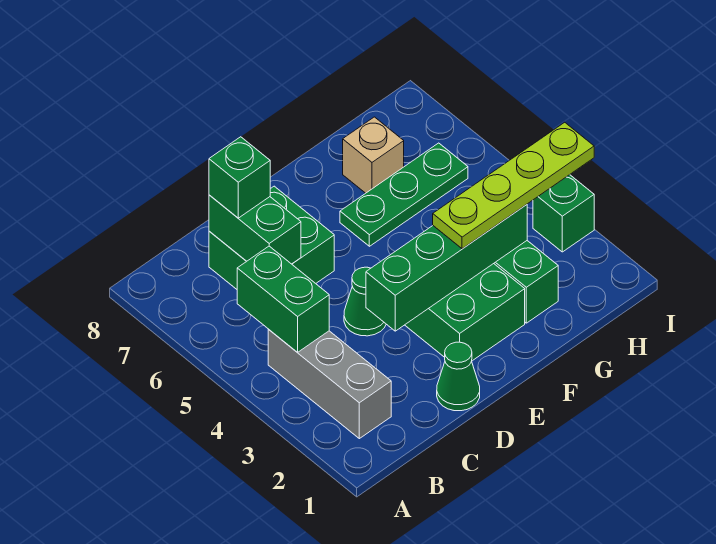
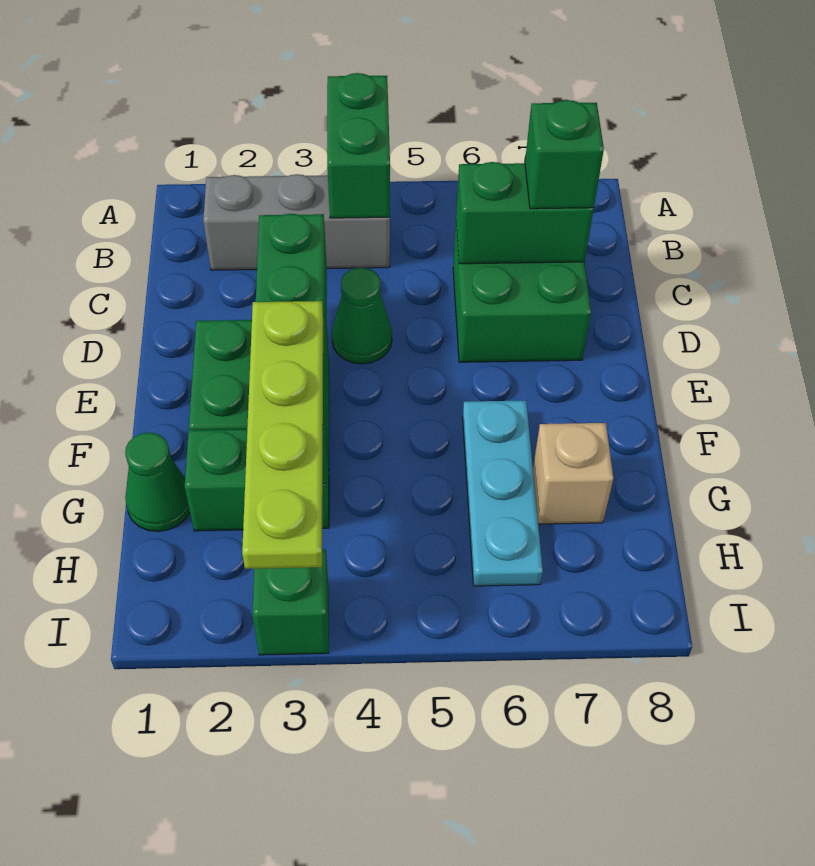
green brick B4:B5 level 2 -> green brick A4:B4 level 2
green cone D1 level 1 -> green cone G1 level 1
green plate F6:H6 level 1 -> cyan plate F6:H6 level 1

